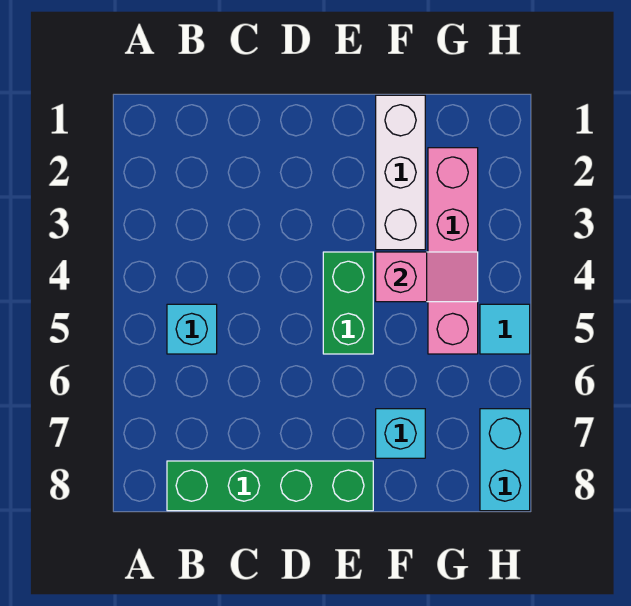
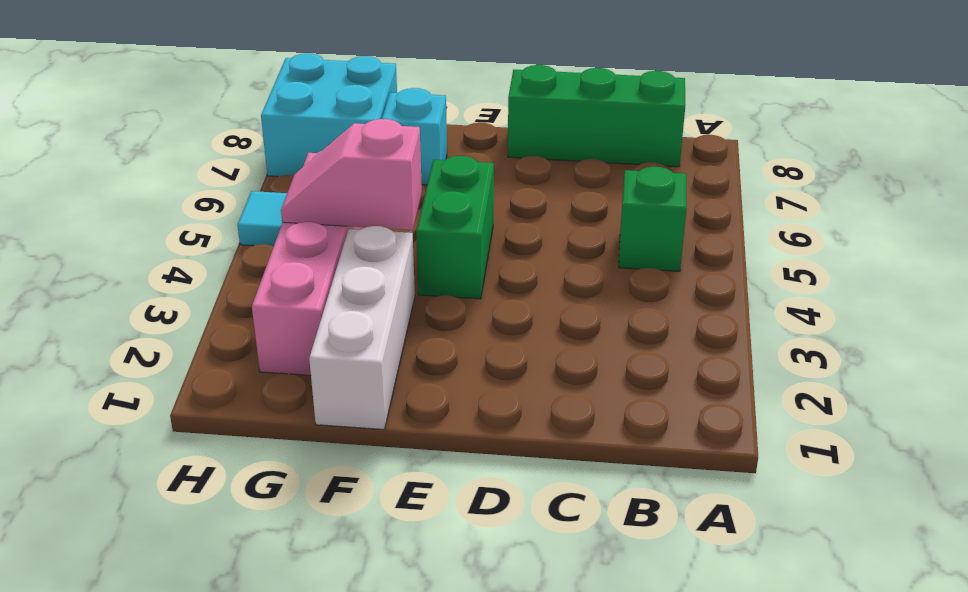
cyan brick B5 level 1 -> green brick B5 level 1
green brick B8:E8 level 1 -> green brick B8:D8 level 1
cyan brick H7:H8 level 1 -> cyan brick G7:H8 level 1

